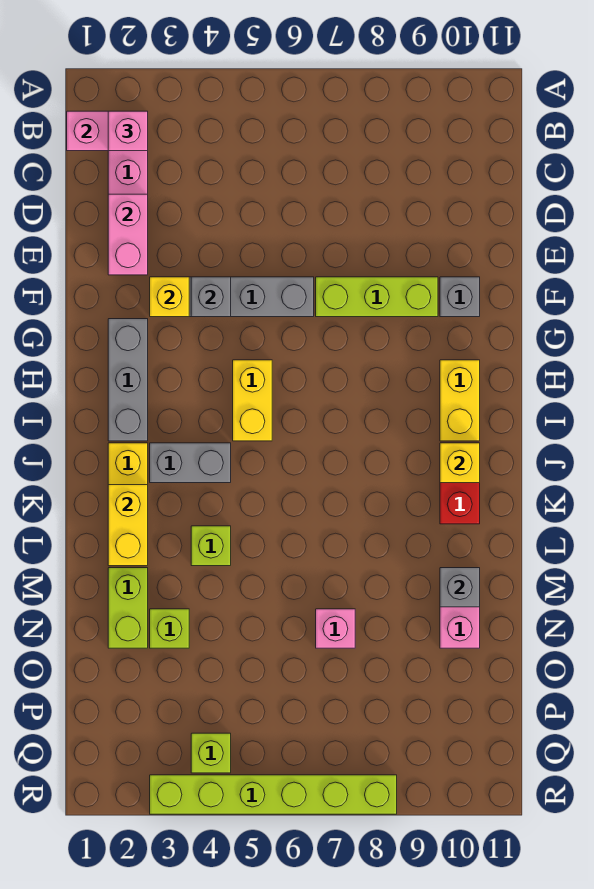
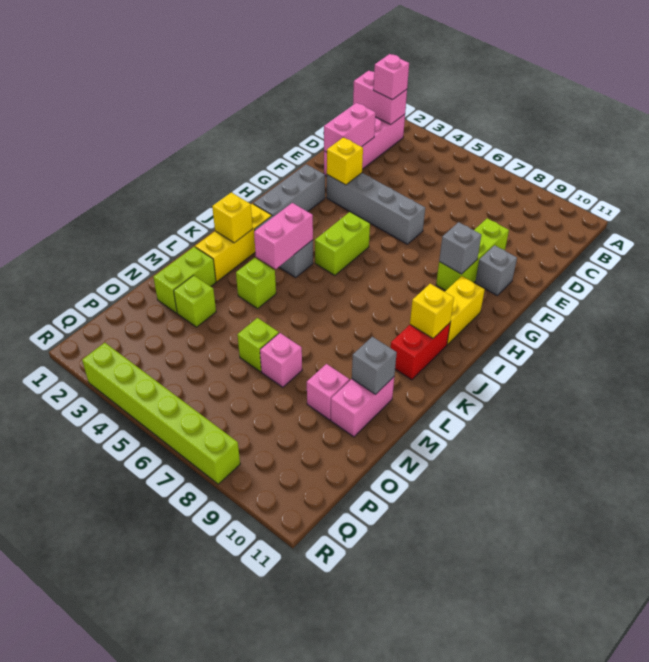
grey brick F4 level 2 -> grey brick G9 level 2
lime brick F7:F9 level 1 -> lime brick E9:G9 level 1
yellow brick H5:I5 level 1 -> lime brick H5:I5 level 1
none -> pink brick J4:K4 level 2
yellow brick K2:L2 level 2 -> yellow brick K2 level 2
none -> pink brick N9 level 1
lime brick Q4 level 1 -> lime brick N6 level 1

